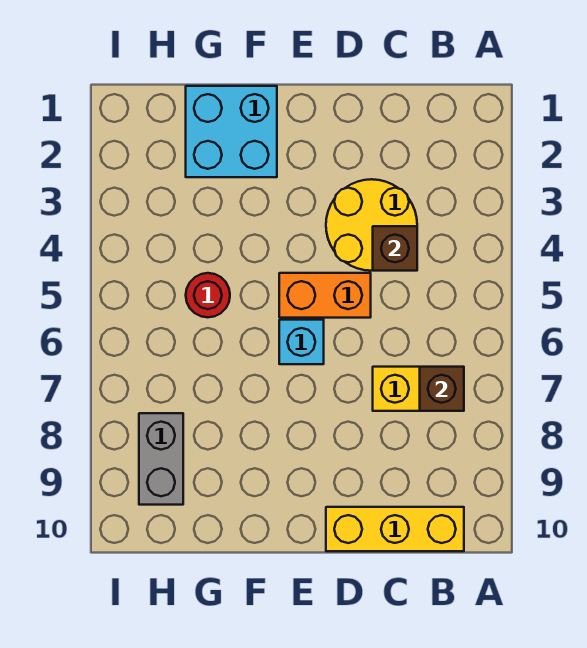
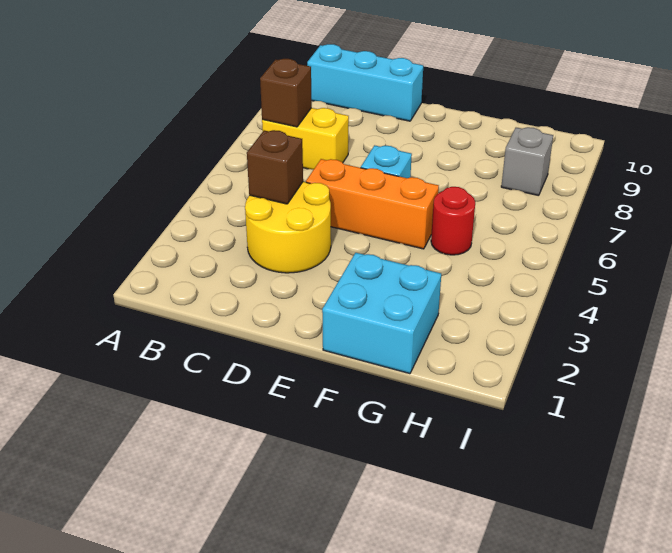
yellow brick B10:D10 level 1 -> cyan brick B10:D10 level 1
orange brick D5:E5 level 1 -> orange brick D5:F5 level 1
grey brick H8:H9 level 1 -> grey brick H8 level 1

